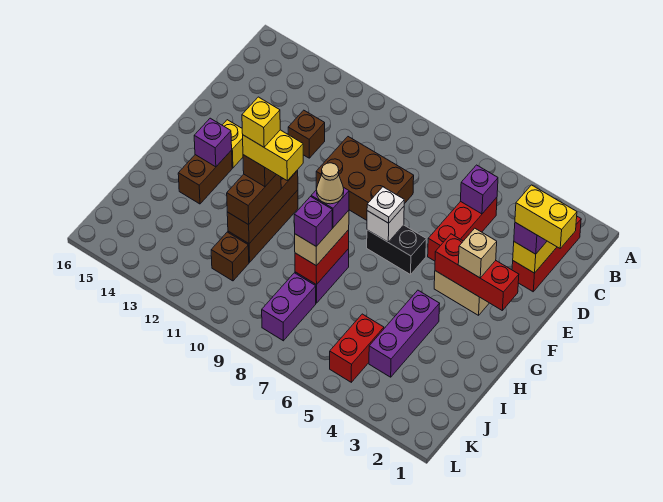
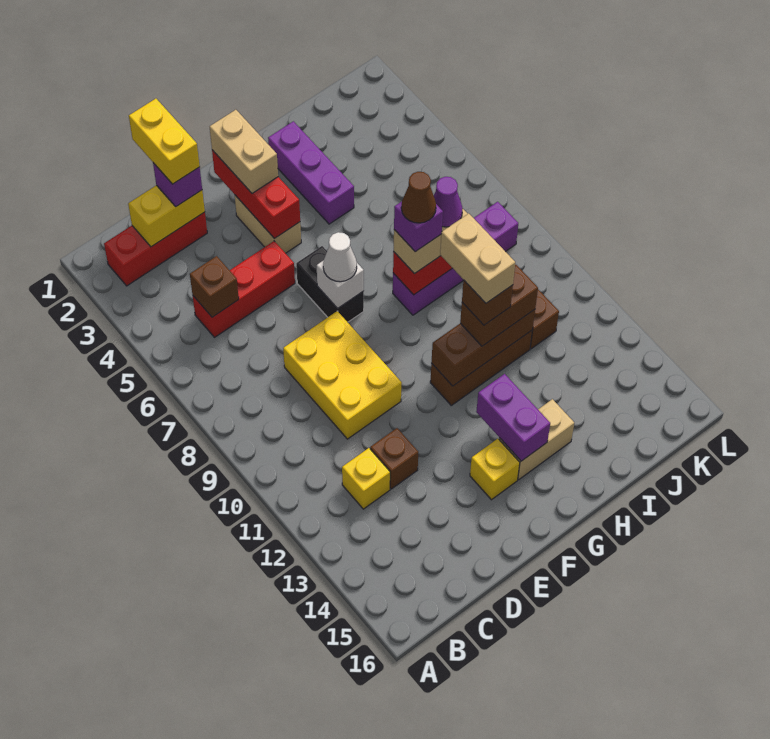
purple brick C5 level 2 -> brown brick C5 level 2
brown brick D8:E10 level 1 -> yellow brick D8:E10 level 1
tan brick F3 level 3 -> tan brick F2:F3 level 3
white plate F7 level 3 -> white cone F7 level 3
brown brick G14:H14 level 1 -> tan brick G14:H14 level 1
purple brick G14 level 2 -> purple brick G13:G14 level 2
purple brick H4:J4 level 1 -> purple brick H2:H4 level 1
tan cone H8 level 5 -> brown cone H8 level 5
yellow brick H10:H11 level 5 -> tan brick H10:H11 level 5
yellow brick H11 level 6 -> yellow brick C12 level 1
purple brick I8 level 4 -> purple cone I8 level 4
red brick J5:K5 level 1 -> none

